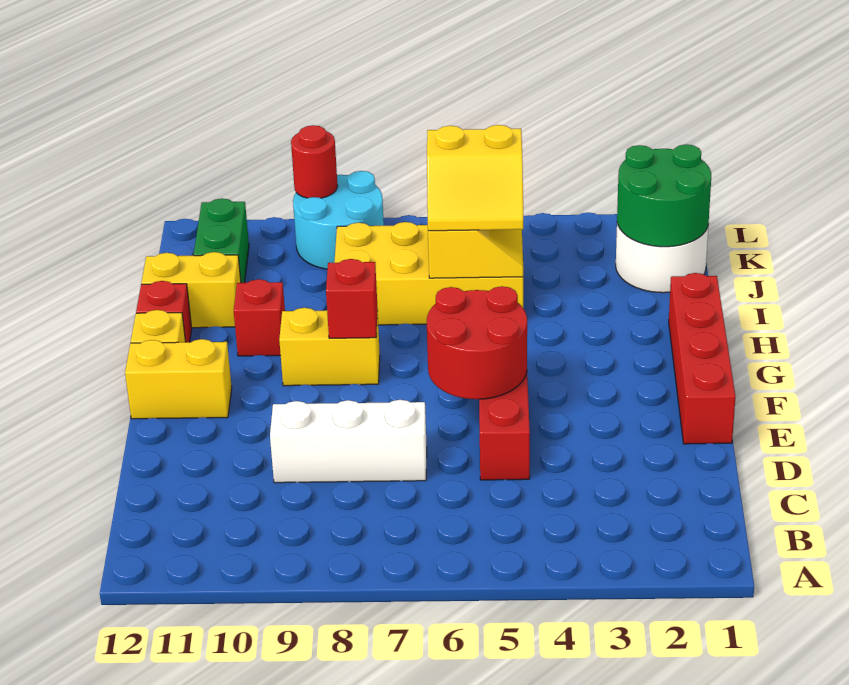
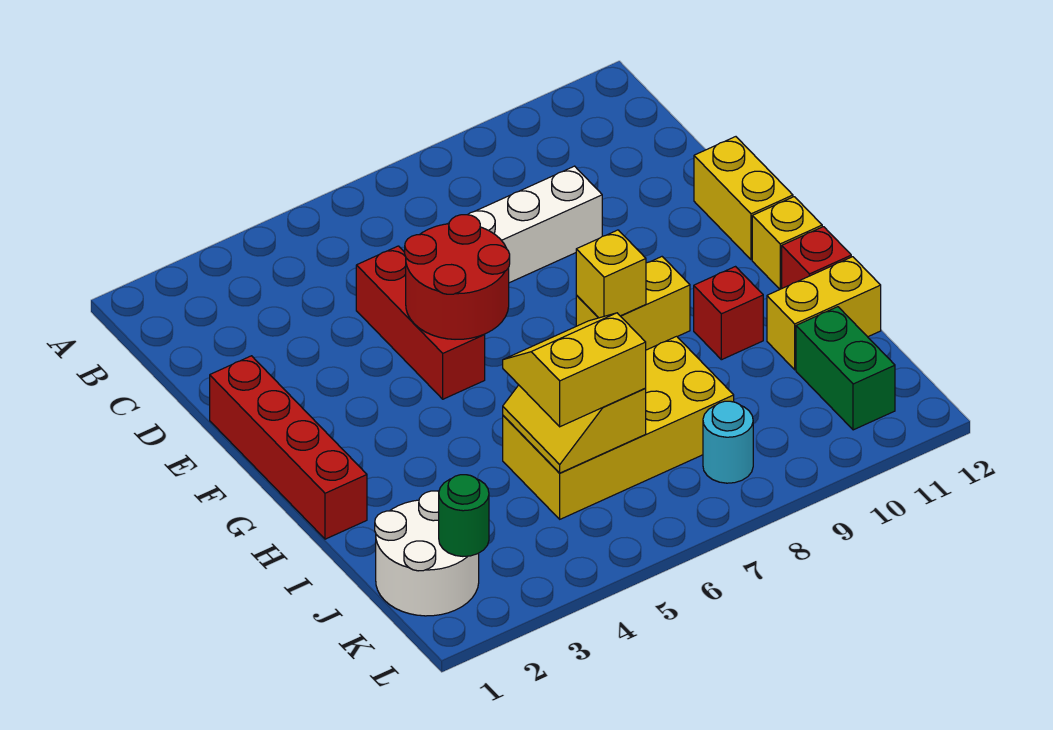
yellow brick F11:F12 level 1 -> yellow brick E12:F12 level 1
red brick G8 level 2 -> yellow brick G8 level 2
green round brick J1:K2 level 2 -> green round brick K2 level 2
cyan round brick K8:L9 level 1 -> cyan round brick K8 level 1
red round brick L9 level 2 -> none

